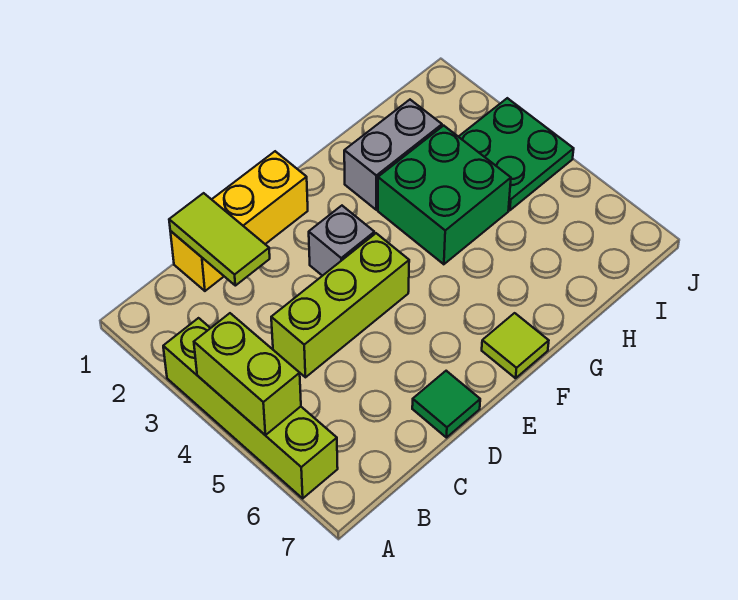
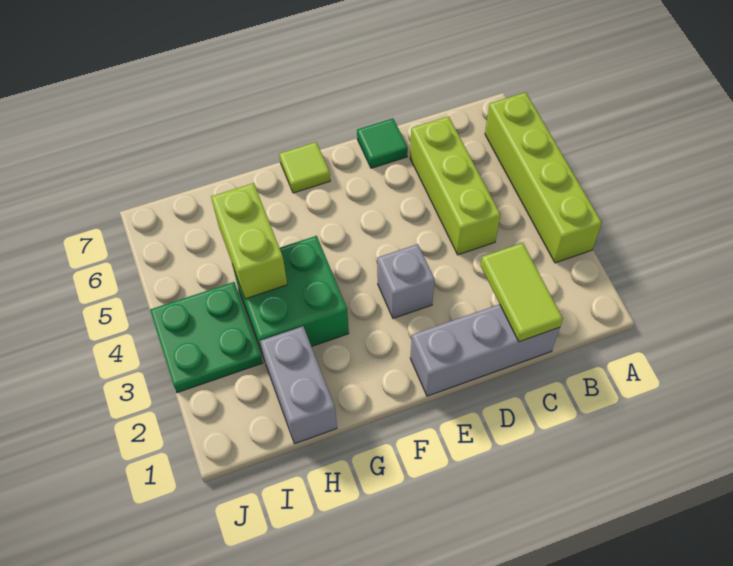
lime brick A4:A5 level 2 -> lime brick H4:H5 level 2
yellow brick C1:E1 level 1 -> grey brick C1:E1 level 1
lime brick C4:E4 level 1 -> lime brick C4:C6 level 1
grey brick G2:H2 level 1 -> grey brick H1:H2 level 1

